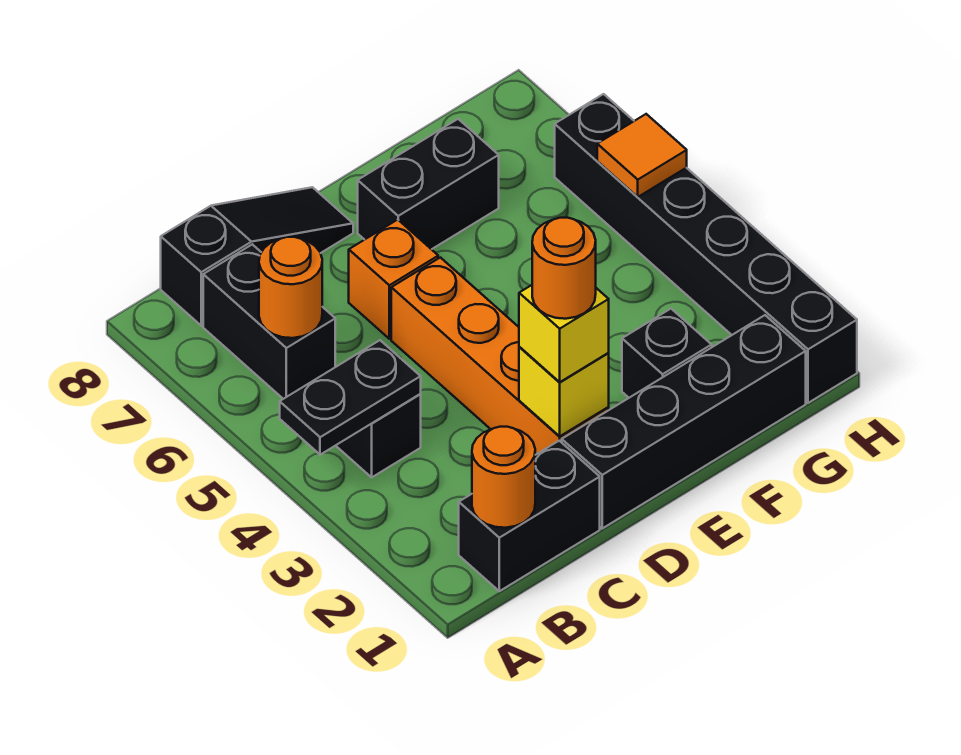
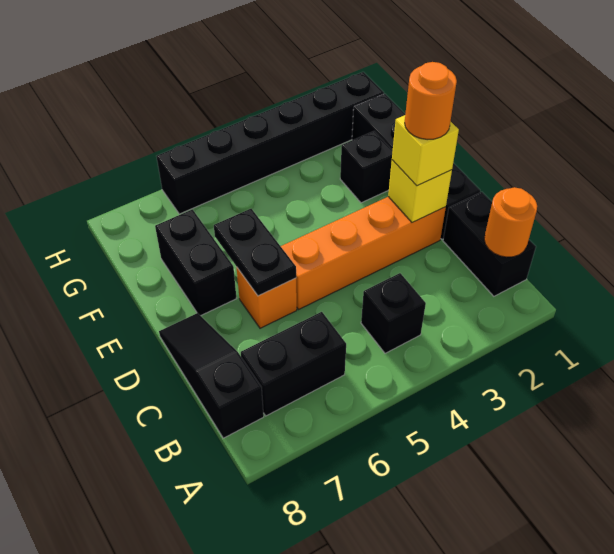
black plate A4:B4 level 2 -> black plate D6:E6 level 2
orange round brick B6 level 2 -> none
orange tile H5 level 2 -> none

